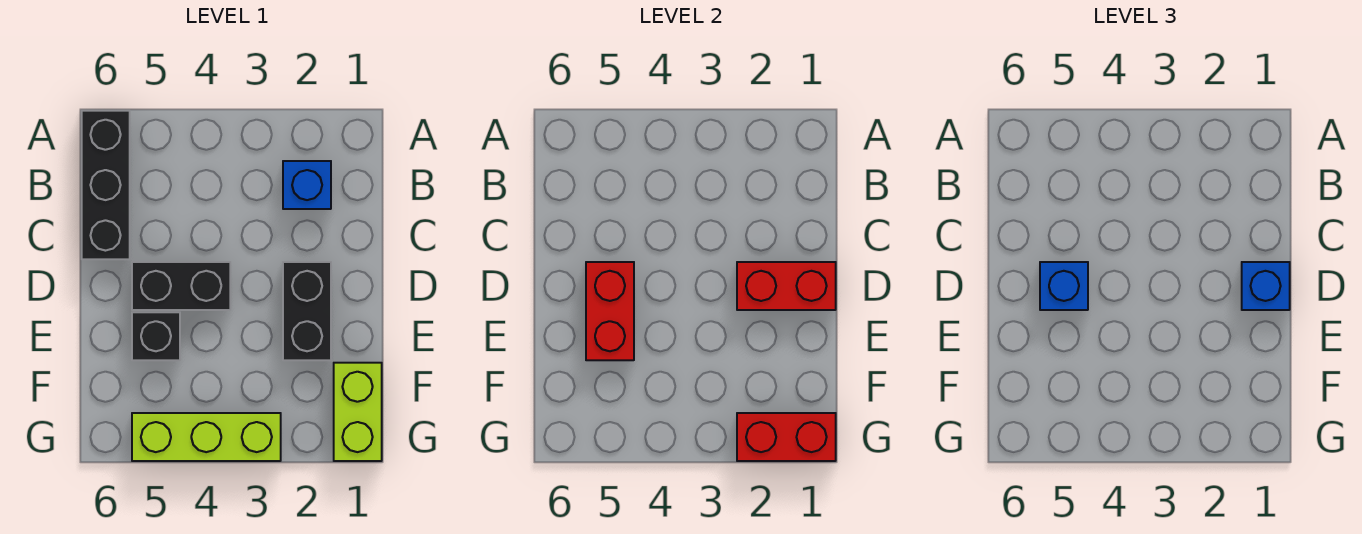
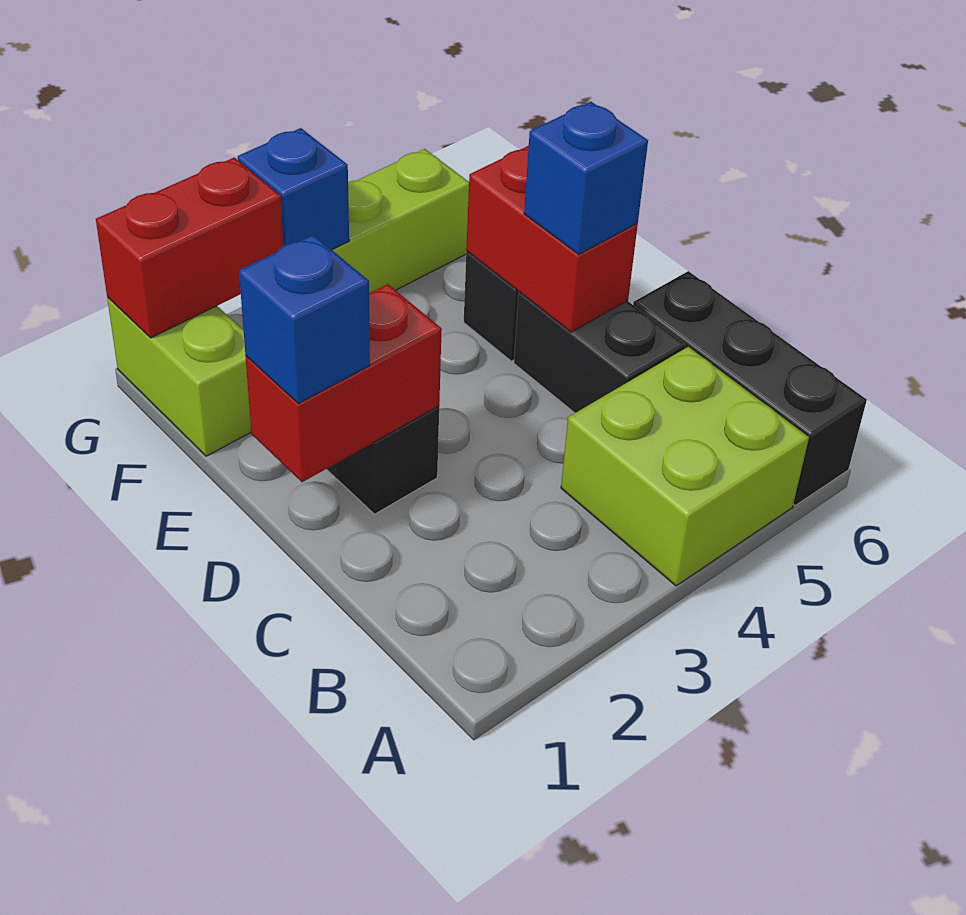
none -> lime brick A4:B5 level 1
blue brick B2 level 1 -> blue brick G3 level 2
black brick D4:D5 level 1 -> black brick C5:D5 level 1

